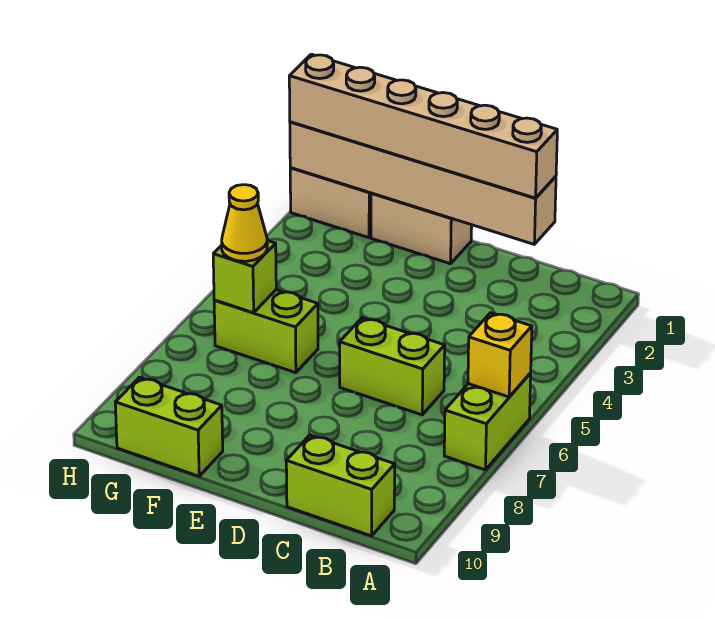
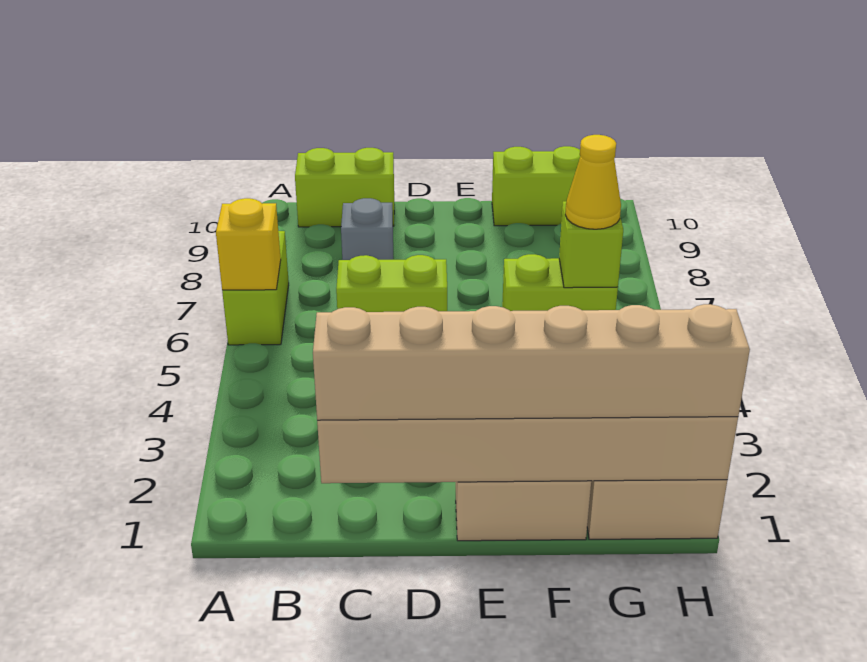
none -> grey brick C8 level 1

